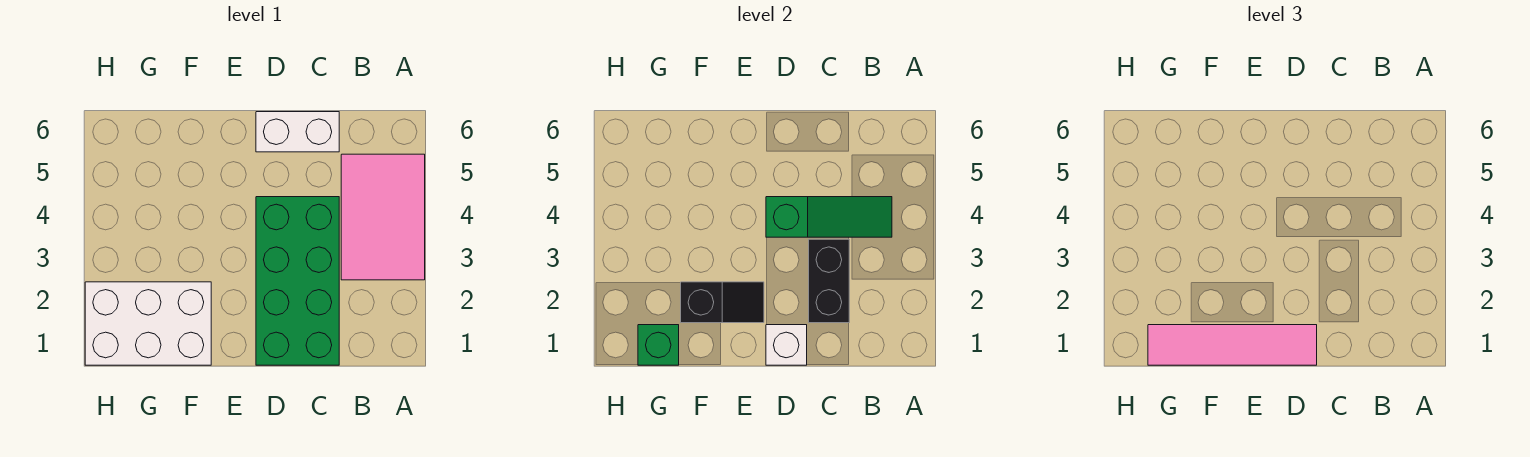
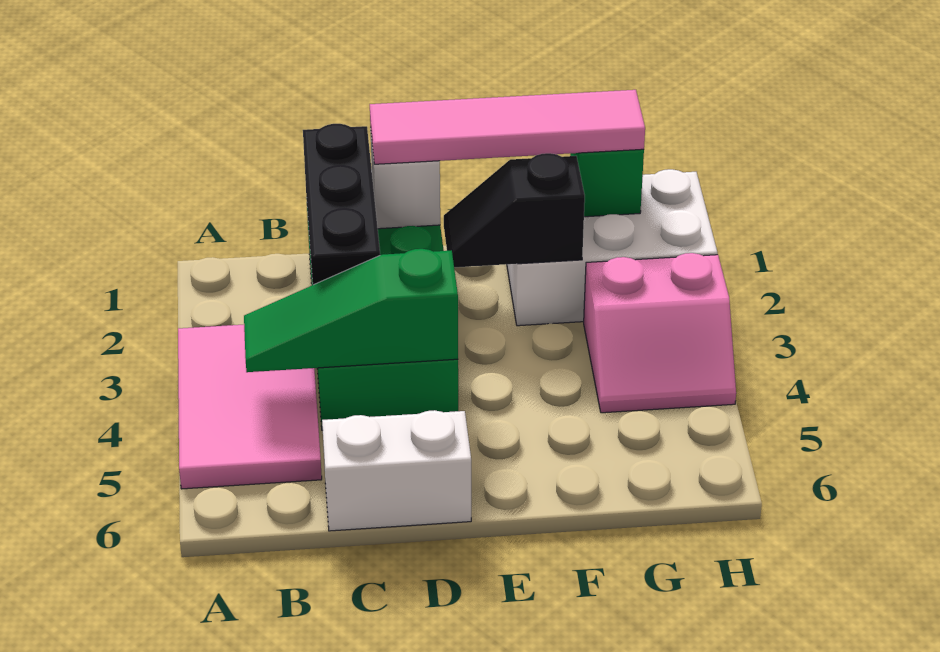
black brick C2:C3 level 2 -> black brick C1:C3 level 2
none -> pink slope G3:H4 level 1 top 3

